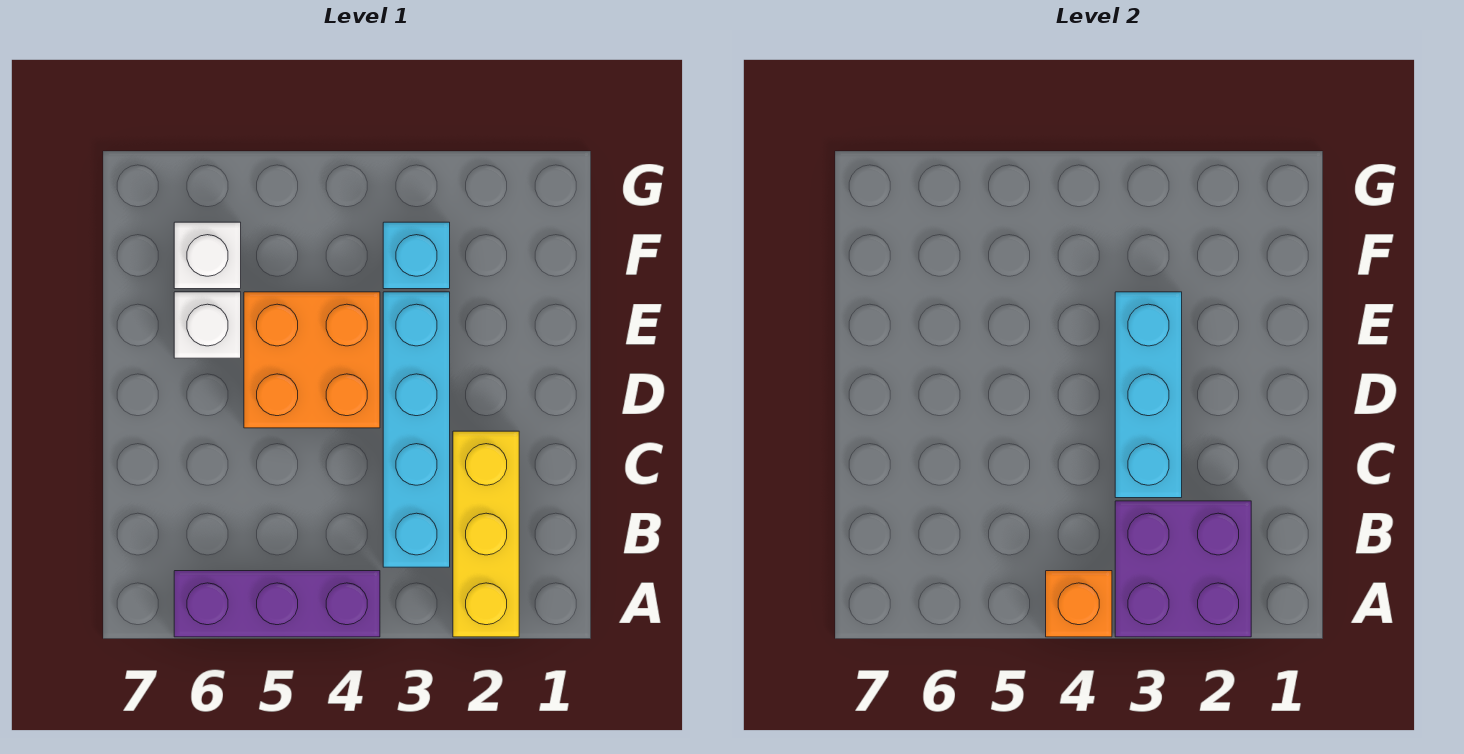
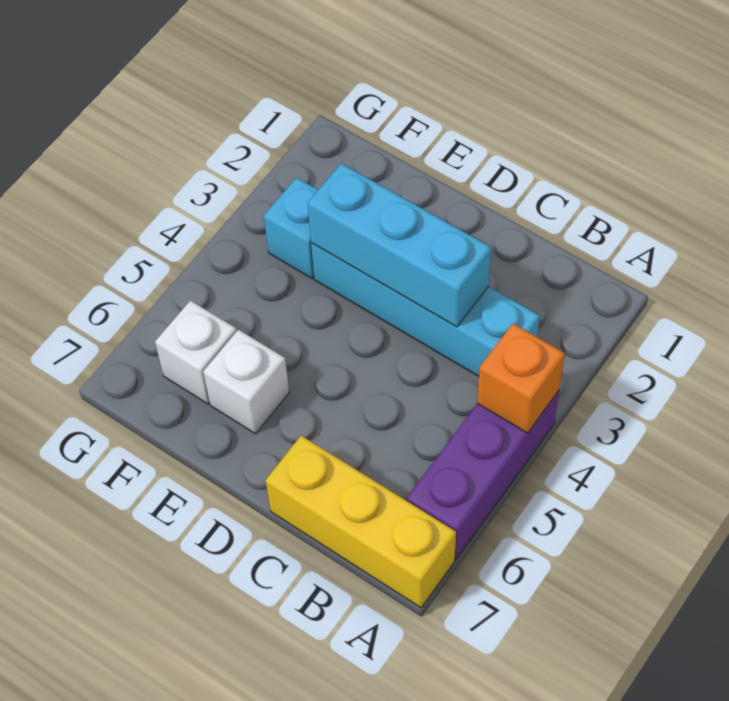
yellow brick A2:C2 level 1 -> yellow brick A7:C7 level 1
purple brick A2:B3 level 2 -> none
orange brick D4:E5 level 1 -> none

